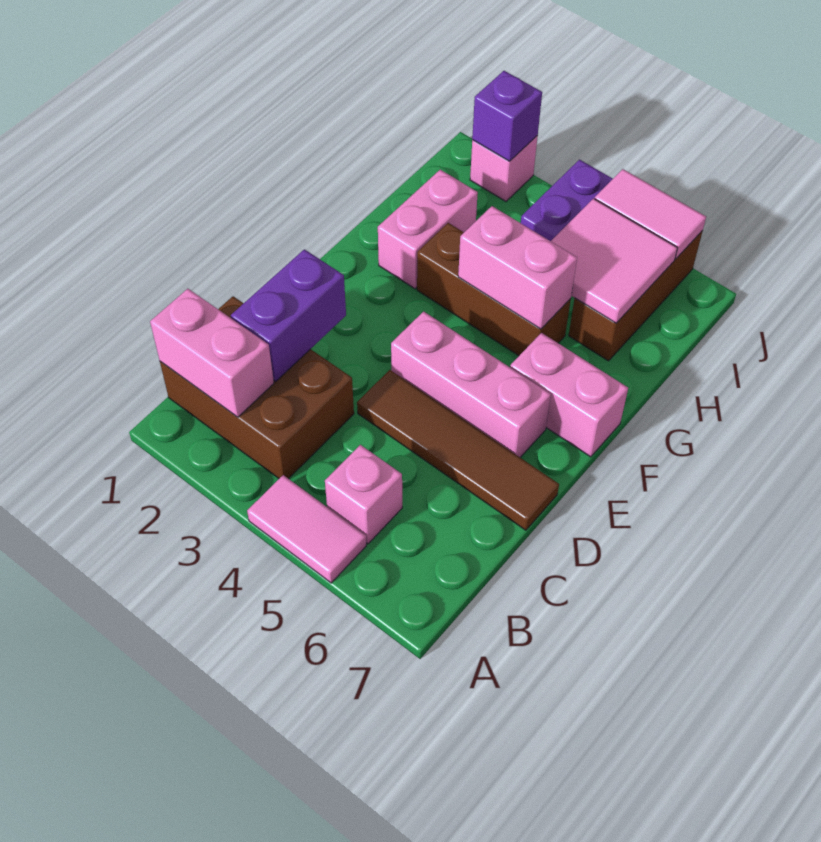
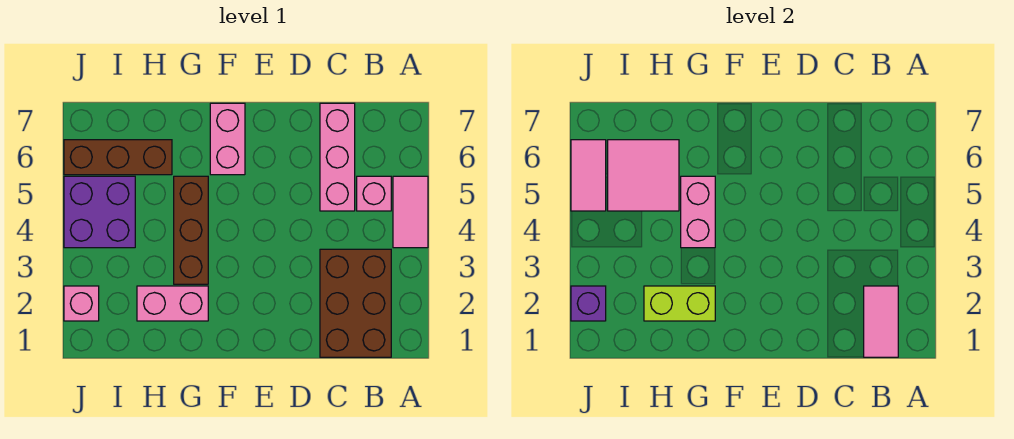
pink brick B1:B2 level 2 -> pink tile B1:B2 level 2
purple brick C2:D2 level 2 -> none
brown tile D4:D7 level 1 -> none
pink brick E4:E6 level 1 -> pink brick C5:C7 level 1
none -> lime brick G2:H2 level 2

